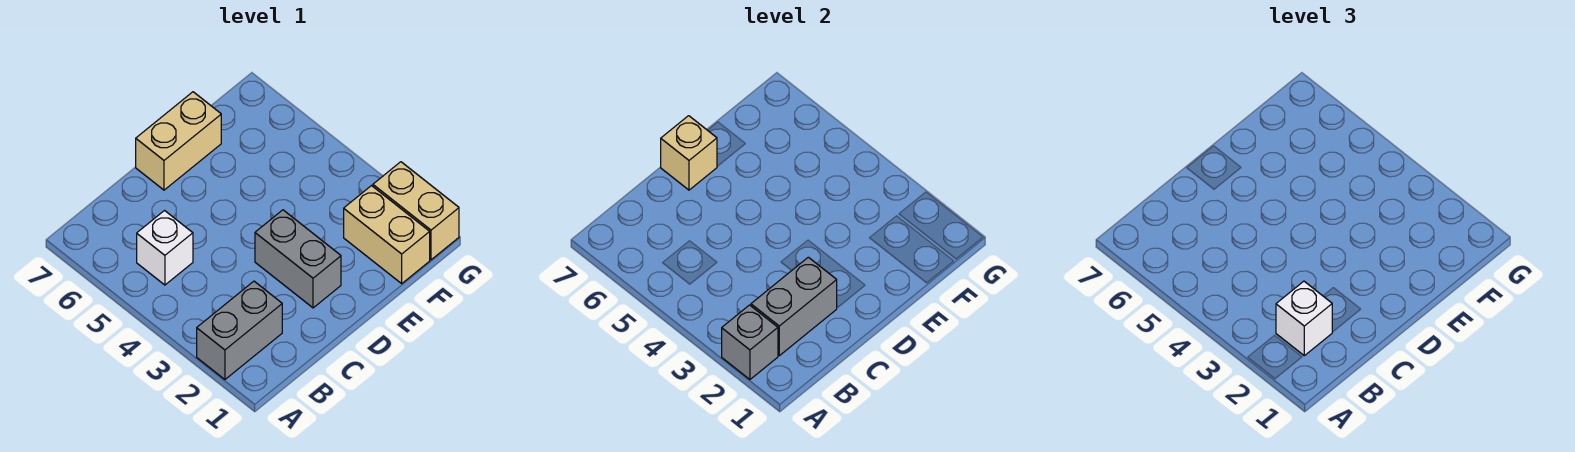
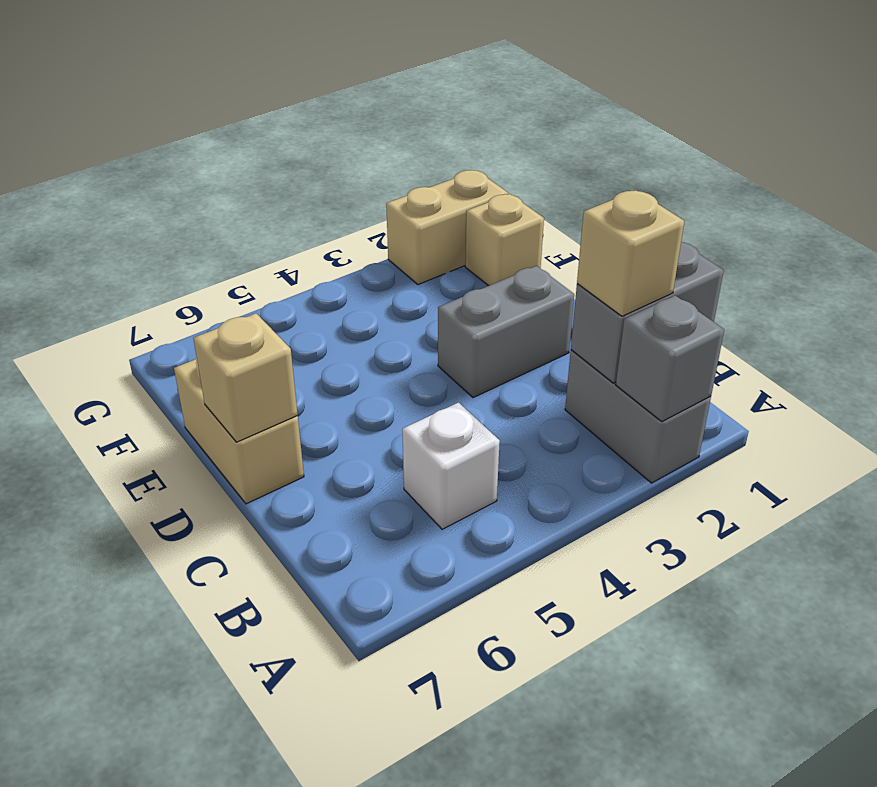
grey brick B2:C2 level 2 -> grey brick B1:B2 level 2
white brick B2 level 3 -> tan brick B2 level 3
tan brick F1:F2 level 1 -> tan brick F1 level 1

